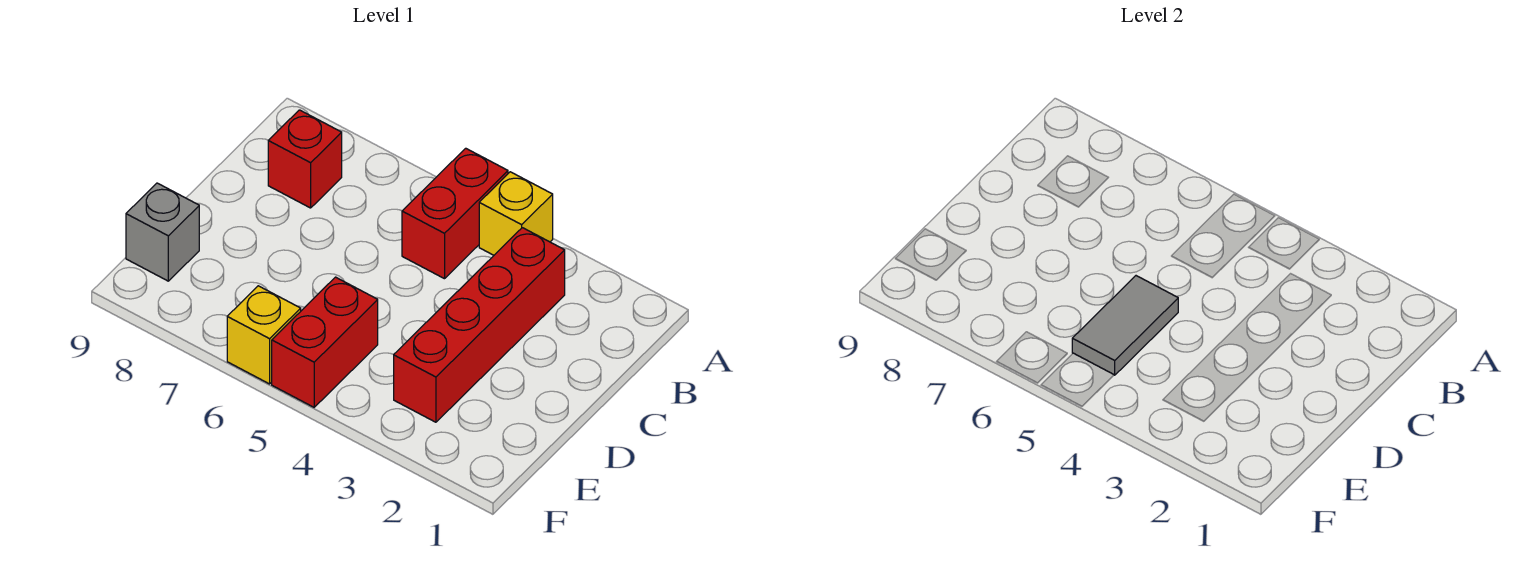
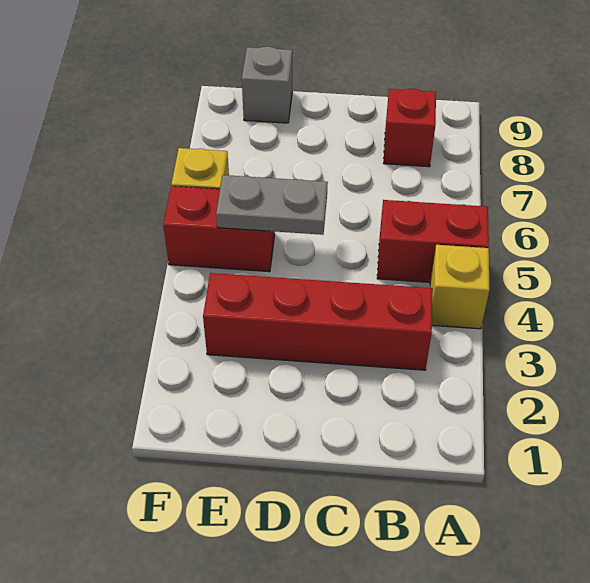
grey tile D5:E5 level 2 -> grey plate D5:E5 level 2

